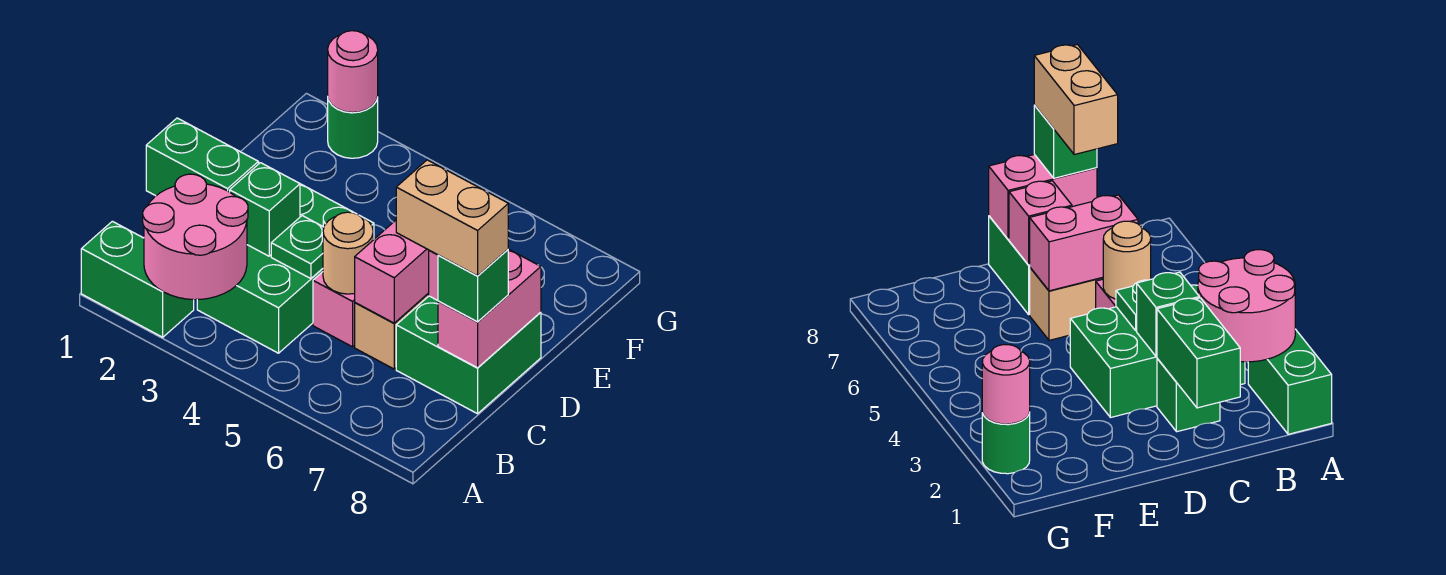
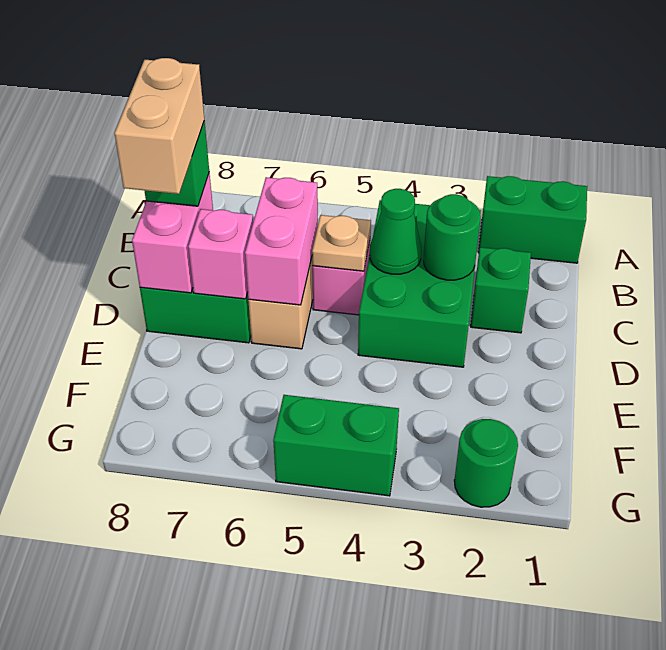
pink round brick A2:B3 level 2 -> none
green brick C1:C2 level 2 -> green brick G4:G5 level 1
green brick C3 level 2 -> green round brick C3 level 2
green plate C4 level 2 -> green cone C4 level 2
tan round brick C5 level 2 -> tan plate C5 level 2
tan brick C7:C8 level 4 -> tan brick C8:D8 level 4
pink round brick G2 level 2 -> none

